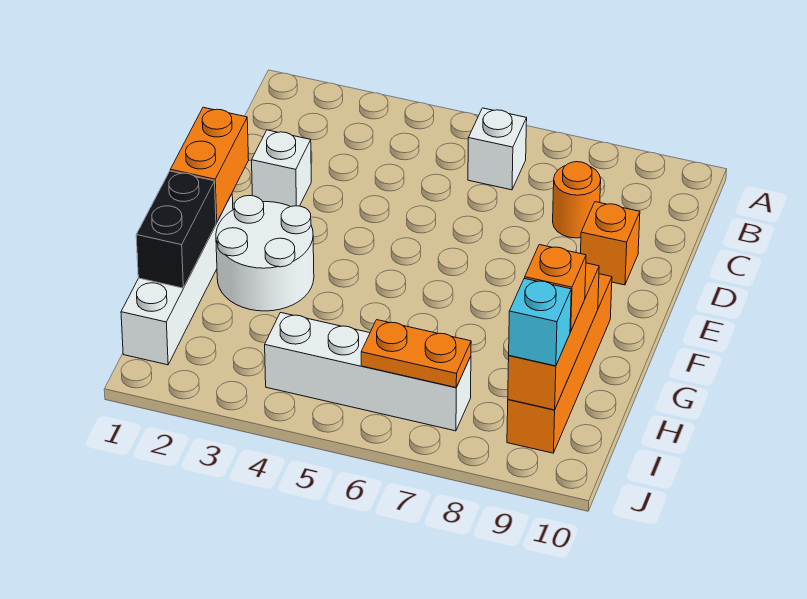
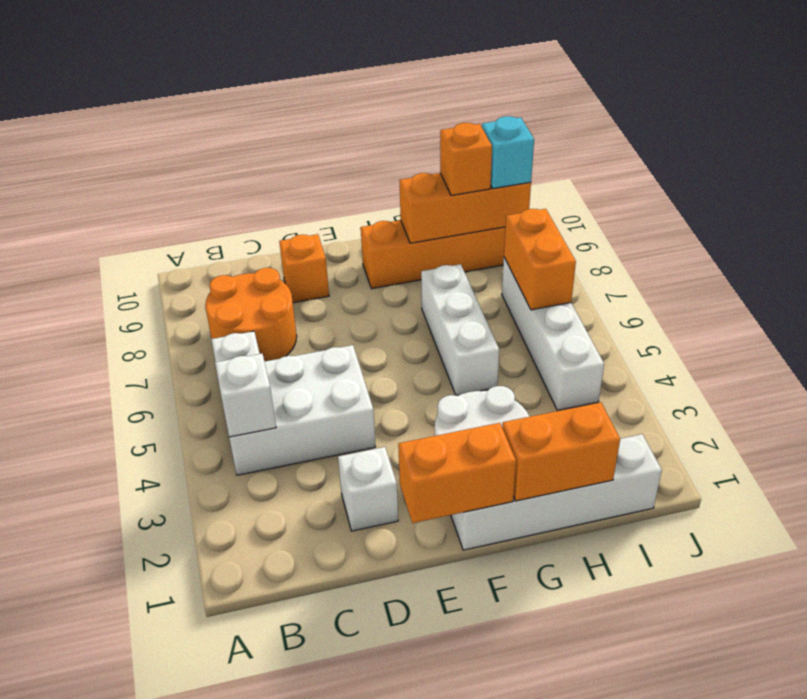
none -> white brick B4:D5 level 1
none -> white brick B4 level 2
orange round brick C8 level 1 -> orange round brick B7:C8 level 1
black brick G1:H1 level 2 -> orange brick G1:H1 level 2
none -> white brick G5:G7 level 1
orange plate I6:I7 level 2 -> orange brick I6:I7 level 2

